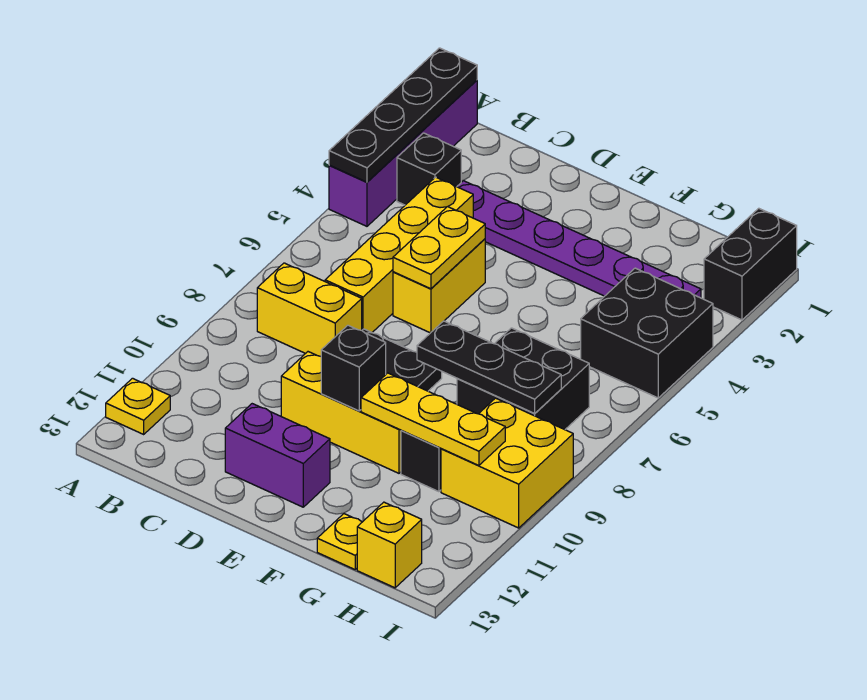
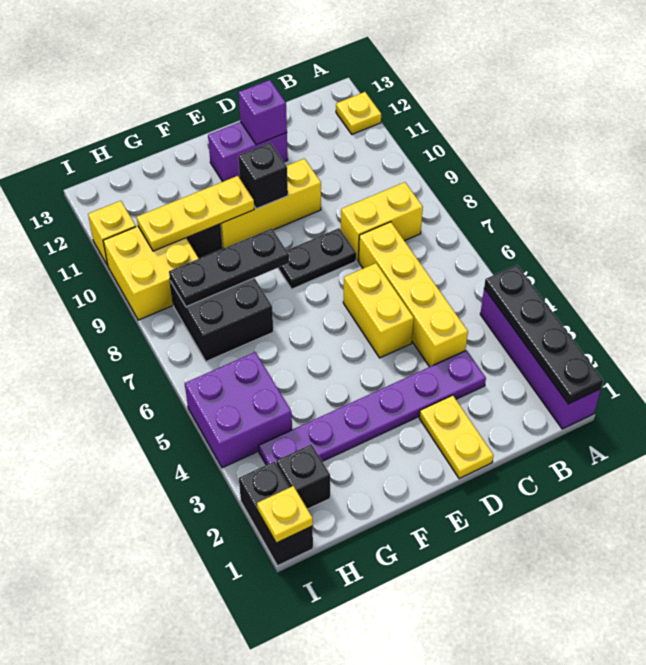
black brick B3 level 1 -> black brick H2 level 1
yellow plate D5:D6 level 2 -> yellow plate D1:D2 level 1
none -> purple brick D12 level 2
yellow plate G13 level 1 -> yellow plate I1 level 2
black brick H4:I5 level 1 -> purple brick H4:I5 level 1
yellow brick H13 level 1 -> yellow brick I11 level 1

